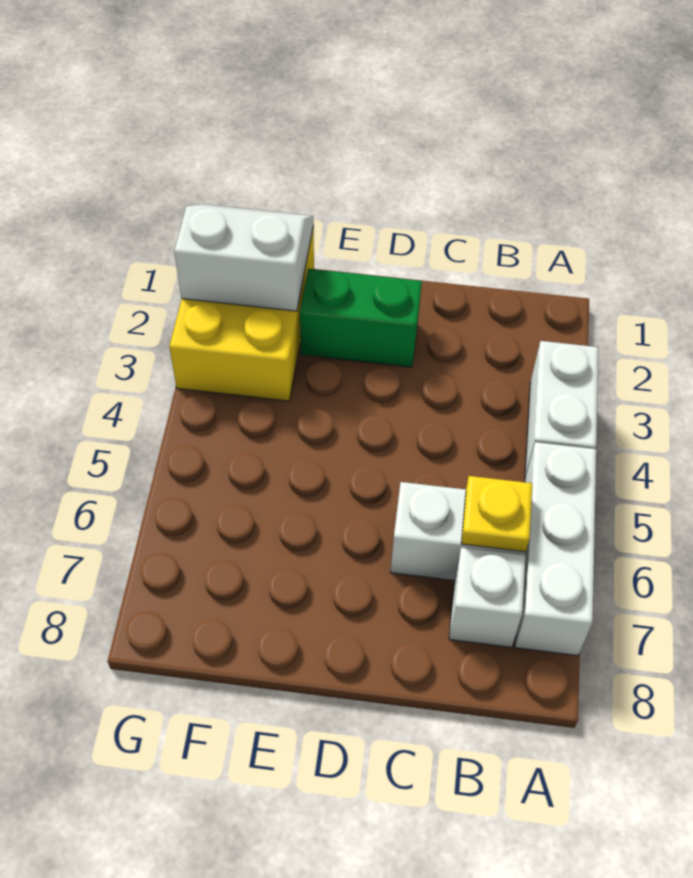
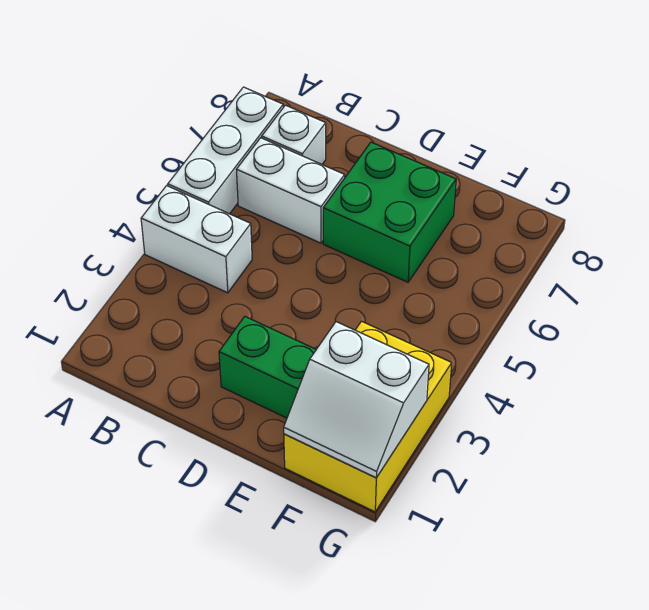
white brick A3:A4 level 1 -> white brick A4:B4 level 1
yellow plate B6 level 2 -> none
none -> green brick D6:E7 level 1

